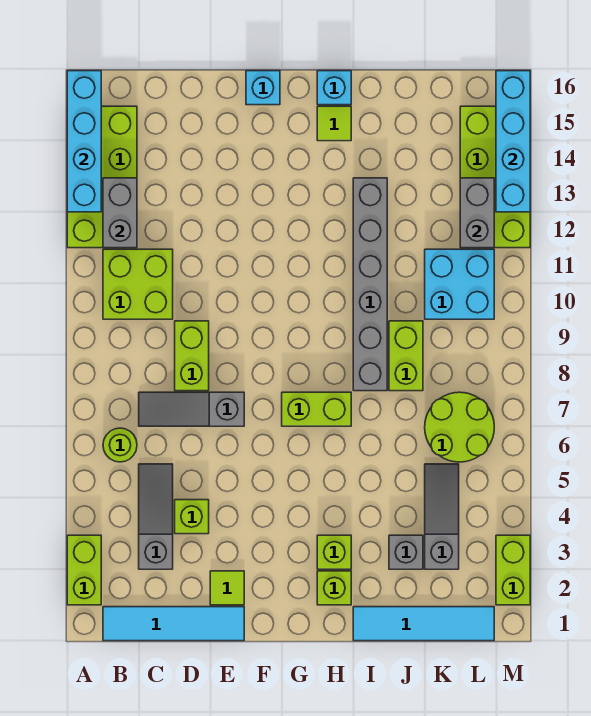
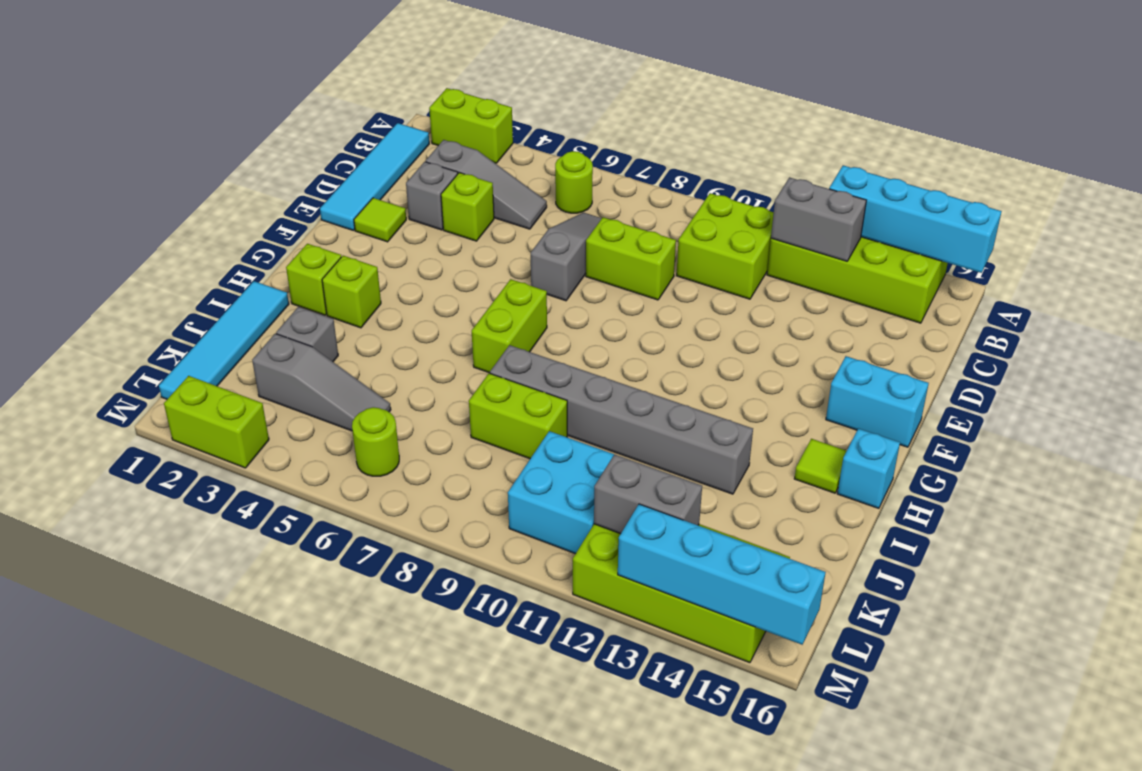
none -> grey brick D3 level 1
cyan brick F16 level 1 -> cyan brick F15:F16 level 1
lime round brick K6:L7 level 1 -> lime round brick L6 level 1

